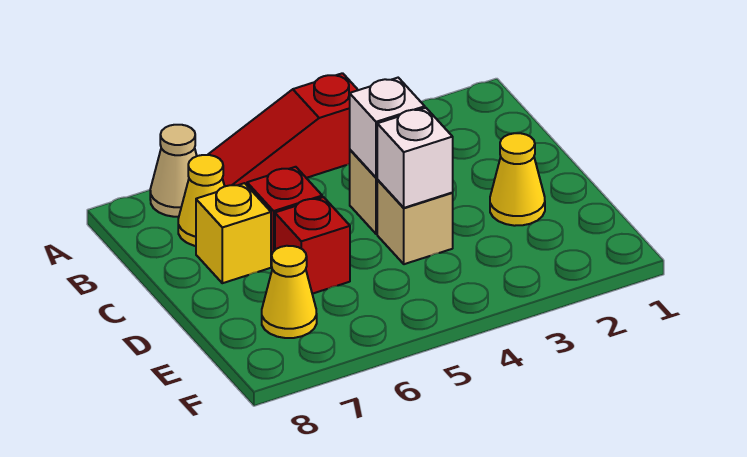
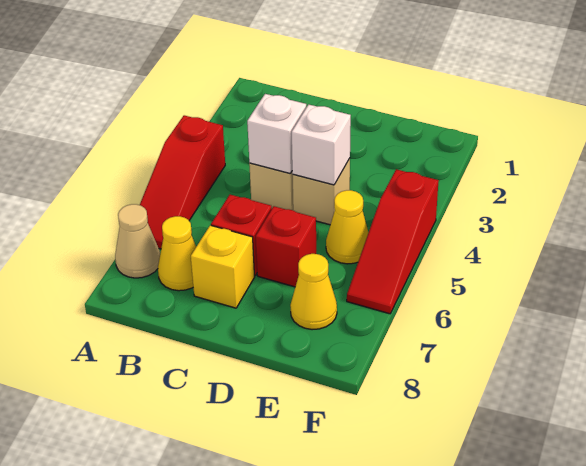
yellow cone D2 level 1 -> yellow cone E5 level 1
none -> red slope F4:F6 level 1 top 4

